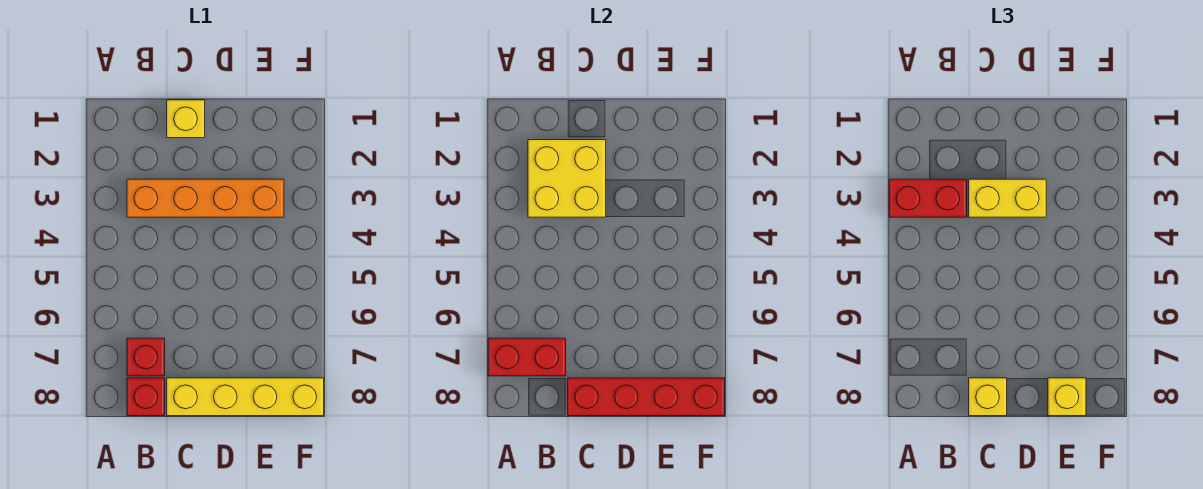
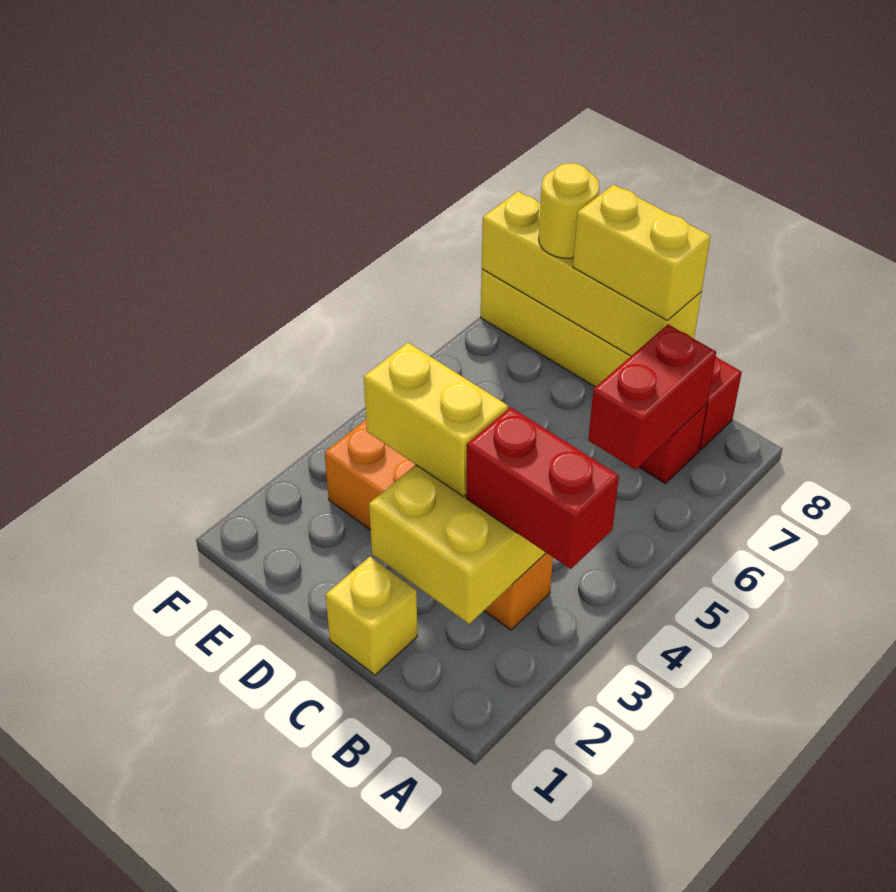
red brick A7:B7 level 2 -> red brick B6:B7 level 2
red brick C8:F8 level 2 -> yellow brick C8:F8 level 2
yellow brick C8 level 3 -> yellow brick C8:D8 level 3
yellow brick E8 level 3 -> yellow round brick E8 level 3

